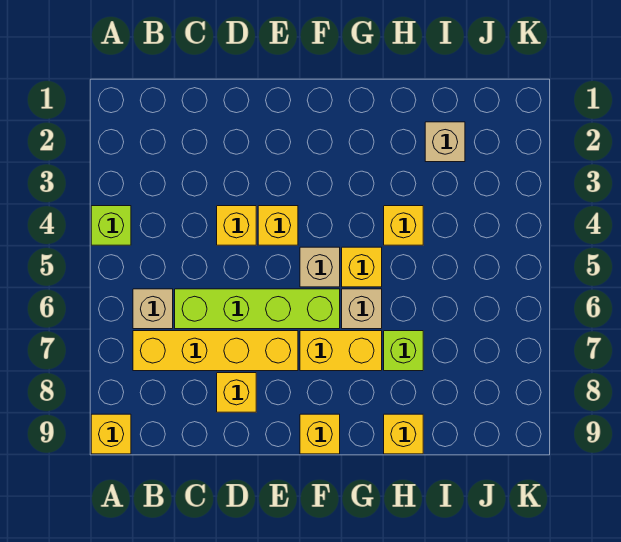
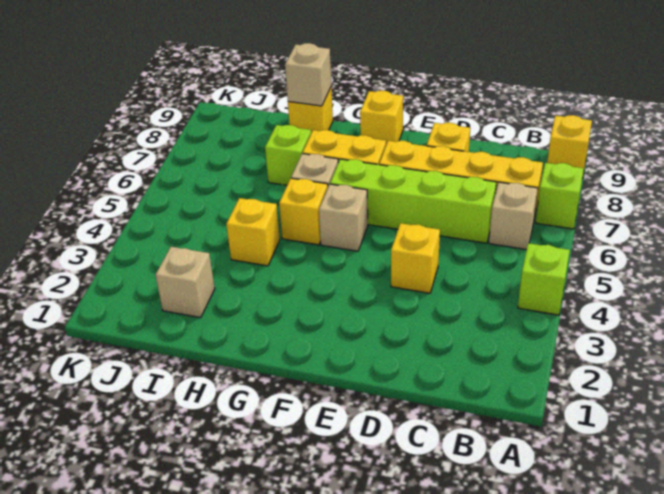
none -> lime brick A7 level 1
yellow brick E4 level 1 -> none
none -> tan brick H9 level 2

